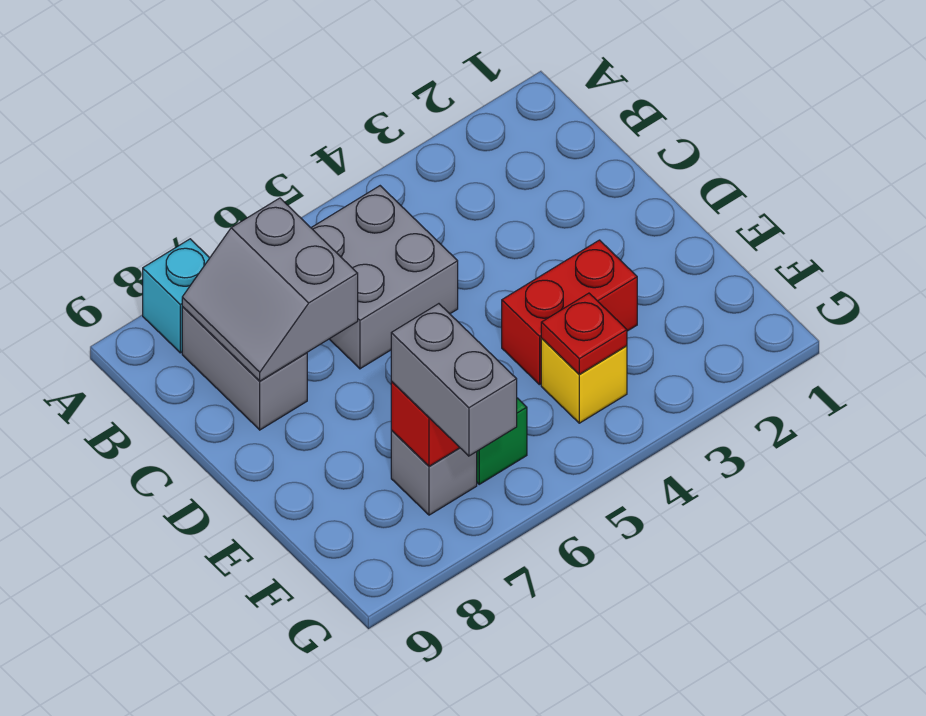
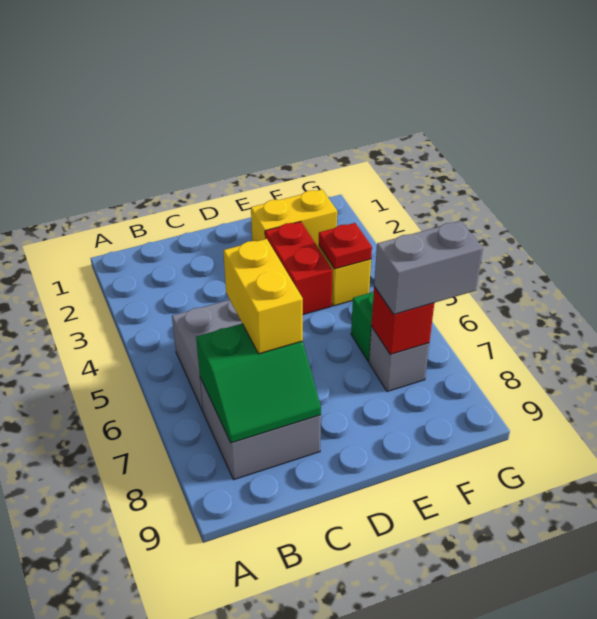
cyan brick A8 level 1 -> none
grey slope B7:C8 level 2 top 7 -> green slope B7:C8 level 2 top 7
grey brick B8:C8 level 1 -> grey brick B7:C8 level 1
none -> yellow brick C6:C7 level 3
none -> yellow brick E2:F2 level 1

